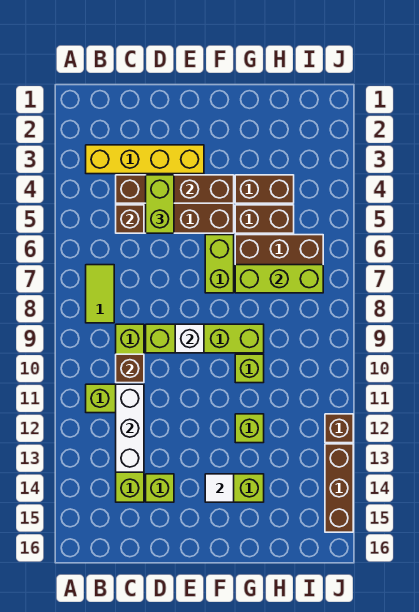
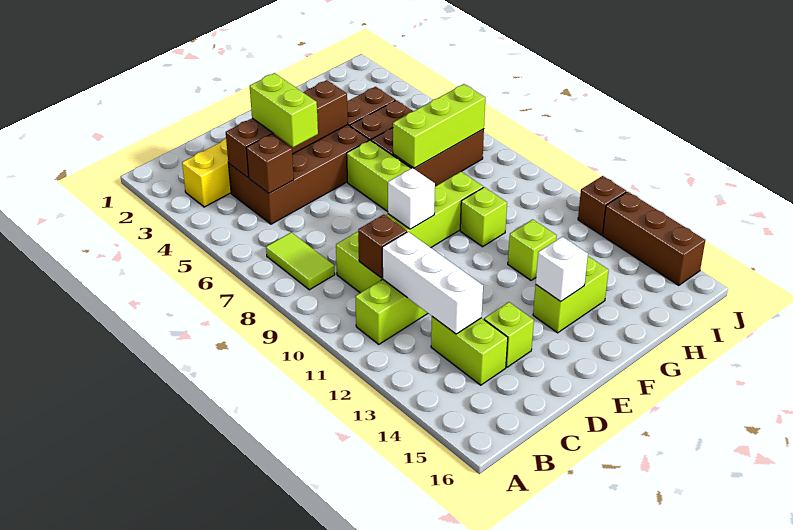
white tile F14 level 2 -> white brick F14 level 2

